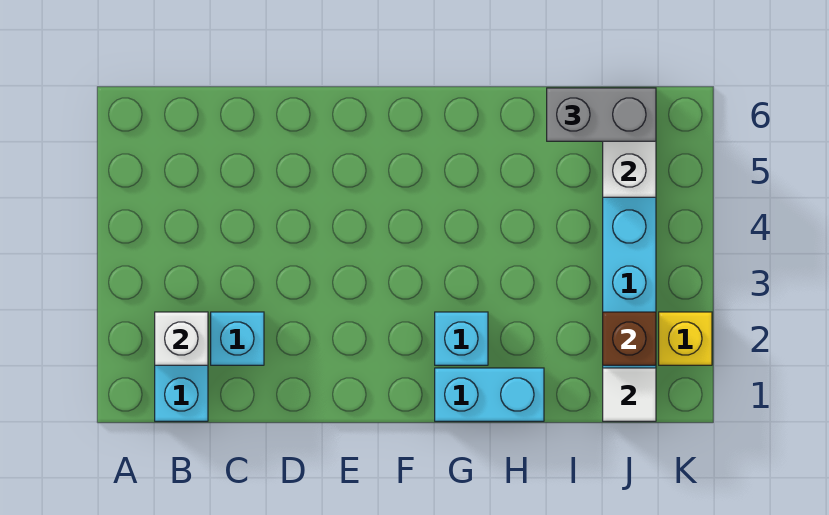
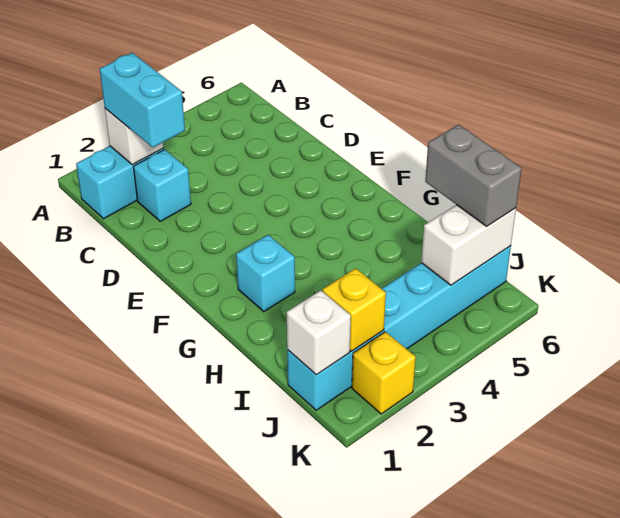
cyan brick G1:H1 level 1 -> cyan brick B2:C2 level 3
white tile J1 level 2 -> white brick J1 level 2
brown brick J2 level 2 -> yellow brick J2 level 2

